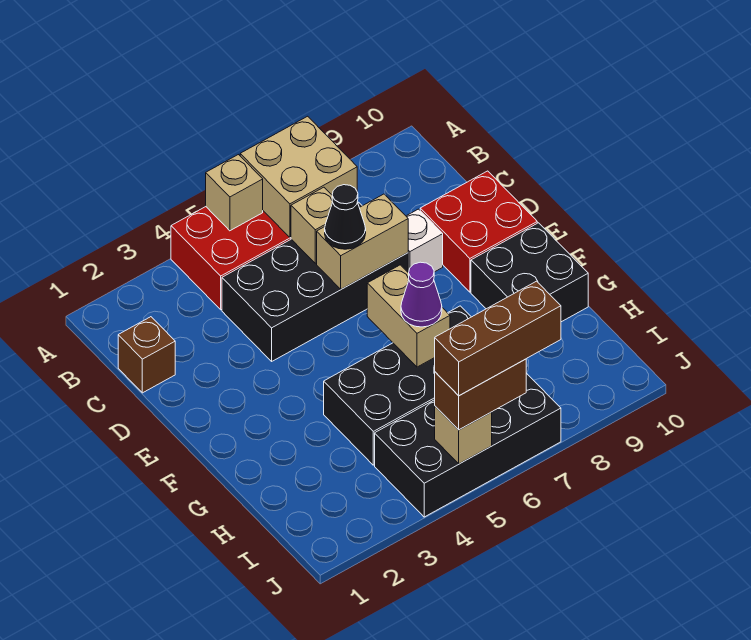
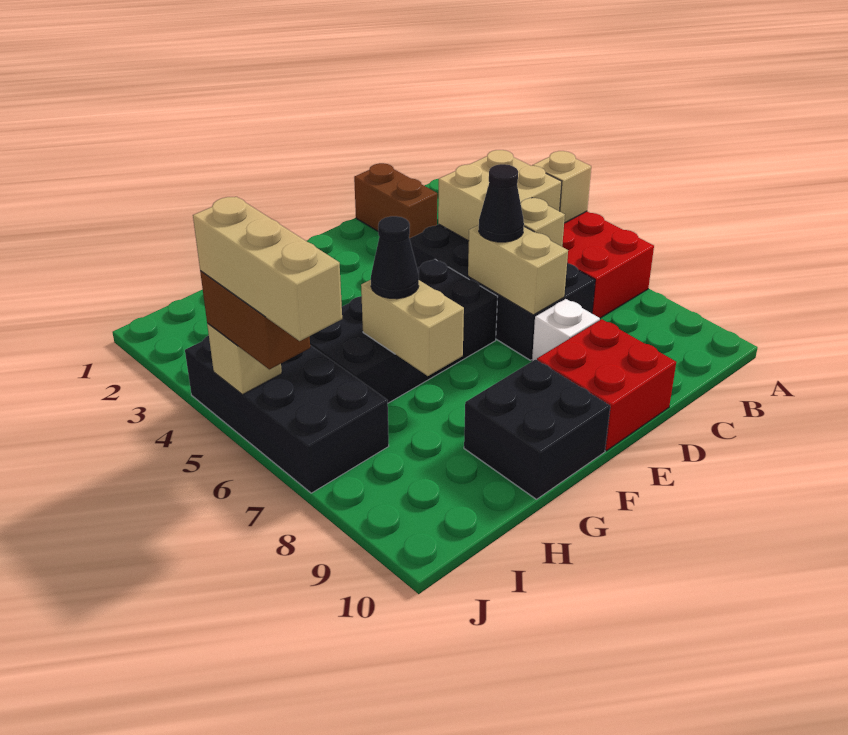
tan brick A6:B7 level 2 -> tan brick B4:C5 level 2
brown brick C1 level 1 -> brown brick C1:C2 level 1
tan brick F6:G6 level 2 -> tan brick G6:G7 level 2
black brick G4:H7 level 1 -> black brick E5:H6 level 1
purple cone G6 level 3 -> black cone G6 level 3
brown brick J5:J7 level 4 -> tan brick J5:J7 level 4

